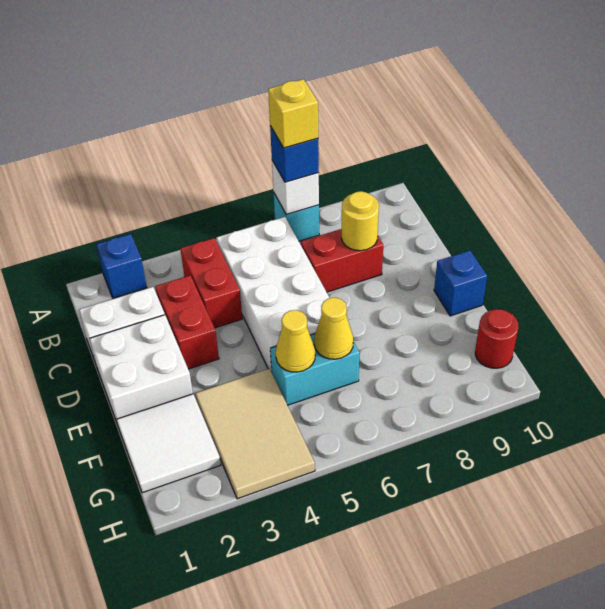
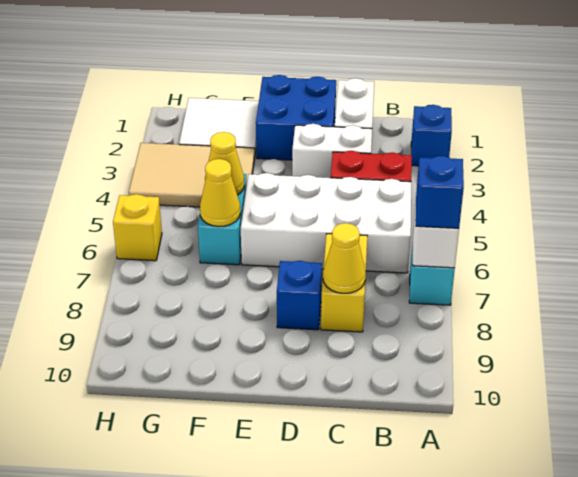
yellow brick A7 level 4 -> yellow brick H6 level 1
red brick C3:D3 level 1 -> white brick C3:D3 level 1
red brick C7:C8 level 1 -> yellow brick C7:C8 level 1
yellow round brick C8 level 2 -> yellow cone C8 level 2
white brick D1:E2 level 1 -> blue brick D1:E2 level 1
blue brick E10 level 1 -> blue brick D8 level 1
red round brick G10 level 1 -> none

